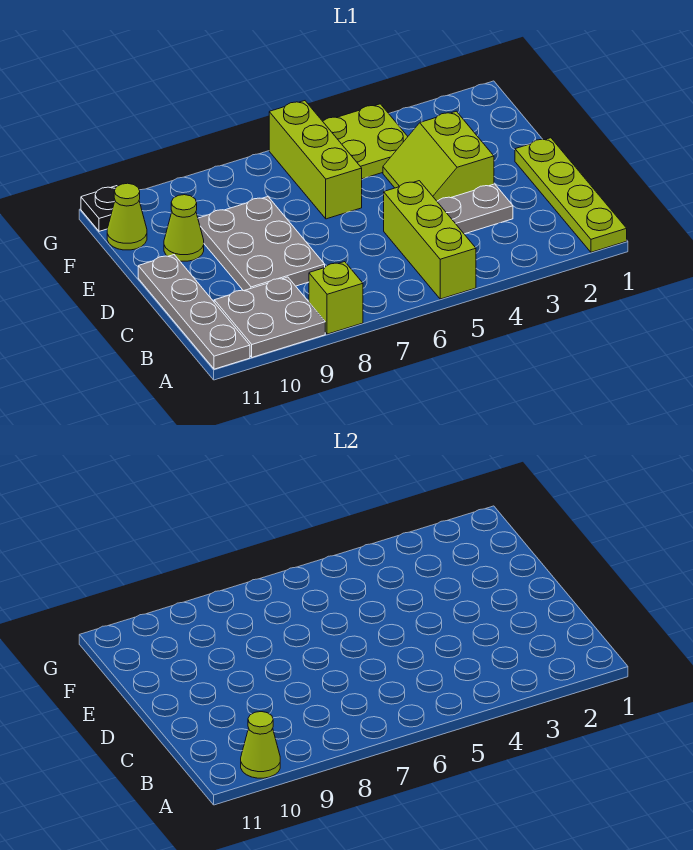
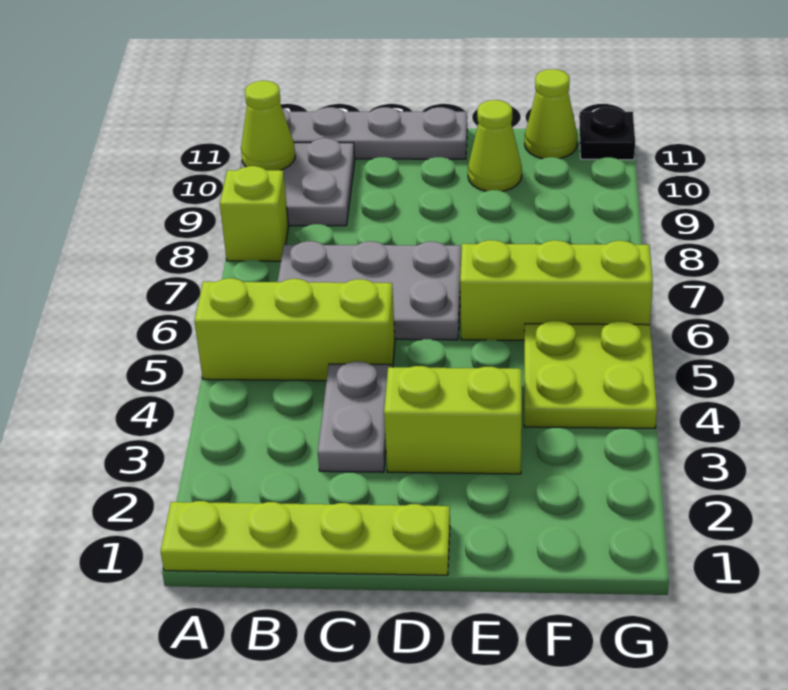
grey plate C8:E9 level 1 -> grey plate B6:D7 level 1

